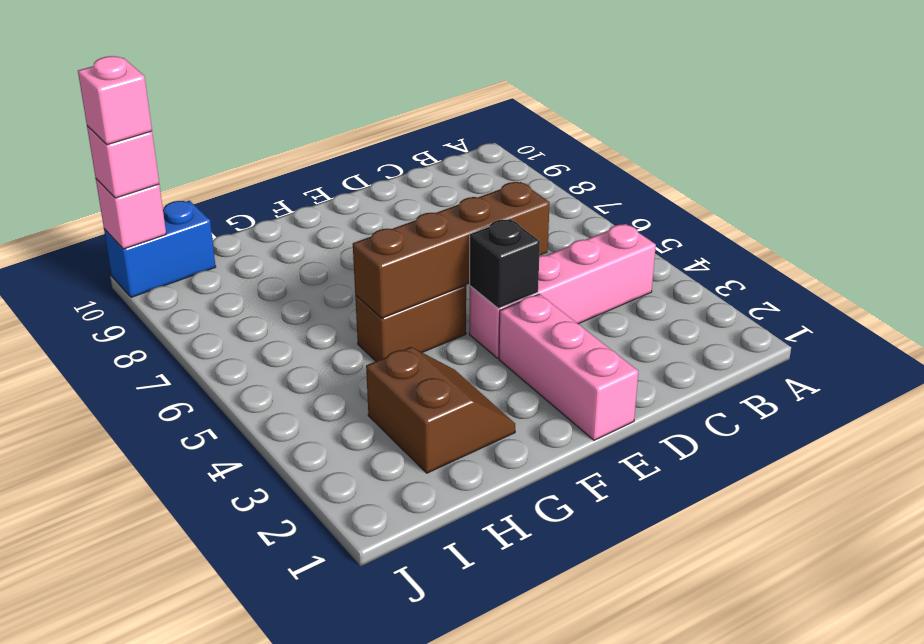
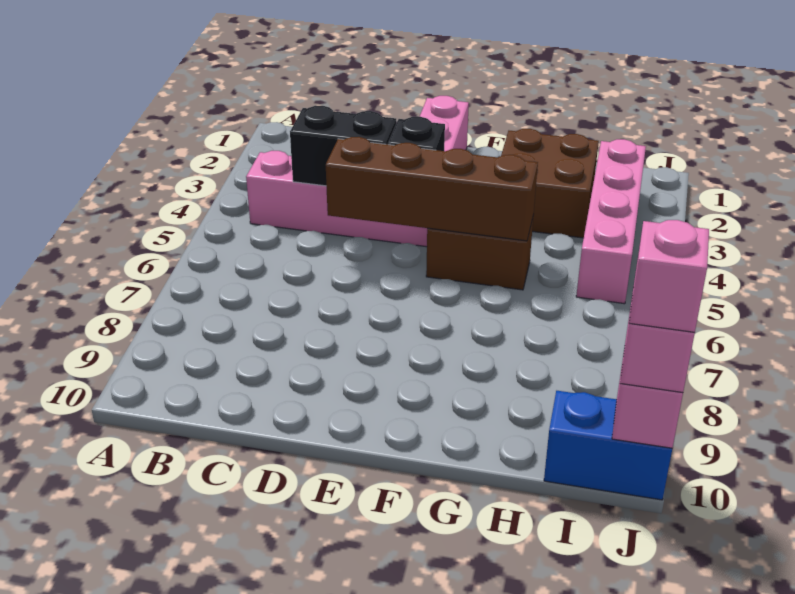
none -> black brick C4:D4 level 2
brown slope G2:H3 level 1 top H -> brown brick G2:H3 level 1
none -> pink brick I2:I5 level 1

